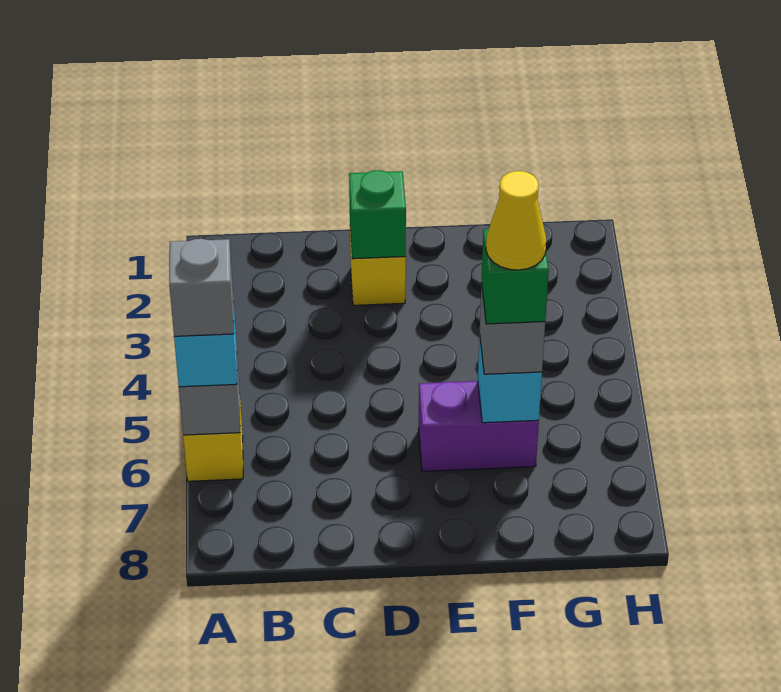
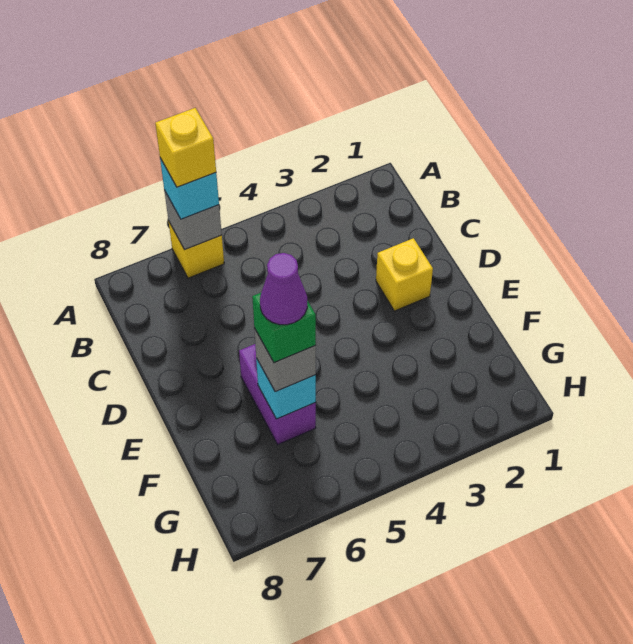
grey brick A6 level 4 -> yellow brick A6 level 4
green brick D2 level 2 -> none
yellow cone F6 level 5 -> purple cone F6 level 5

